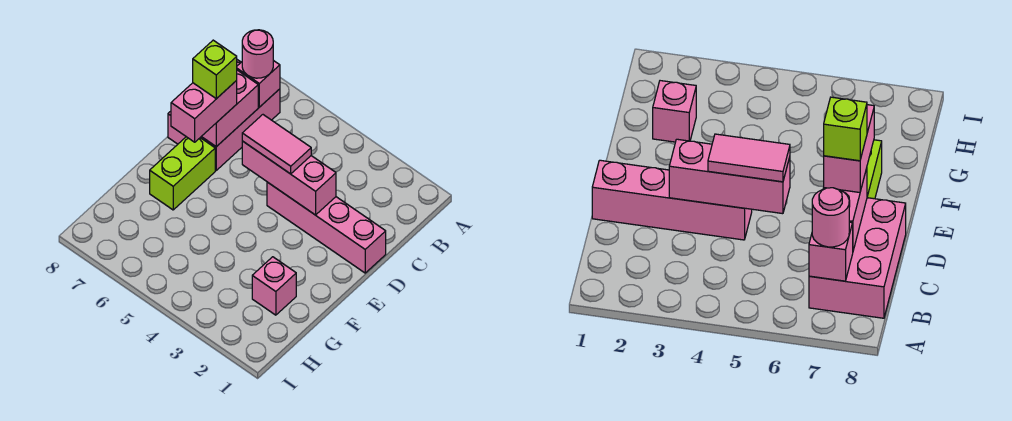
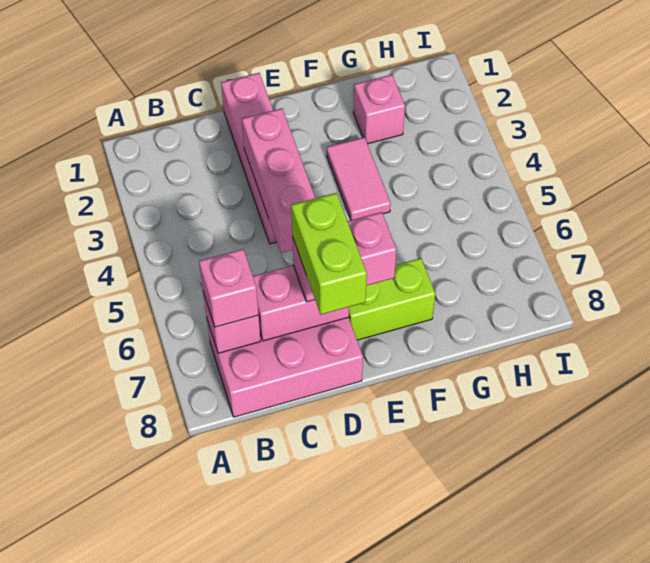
pink round brick B7 level 3 -> pink brick B7 level 3
pink tile D4:D5 level 3 -> pink tile F3:F4 level 1
lime brick D7 level 4 -> lime brick D7:D8 level 4

